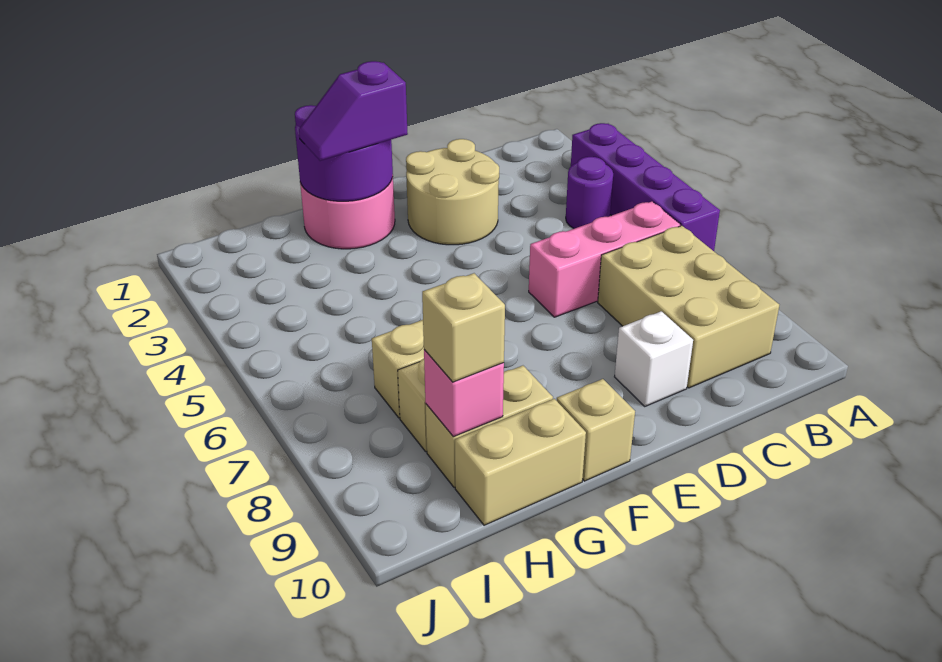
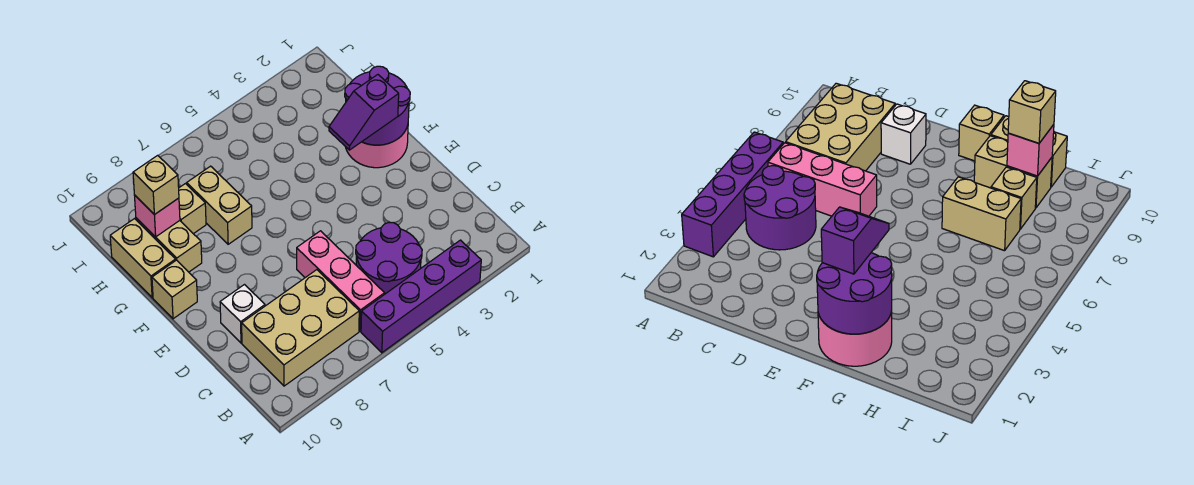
purple round brick B4 level 1 -> purple round brick B4:C5 level 1
tan round brick D2:E3 level 1 -> none
purple slope F2:G2 level 3 top F -> purple slope F2:F3 level 3 top 2

